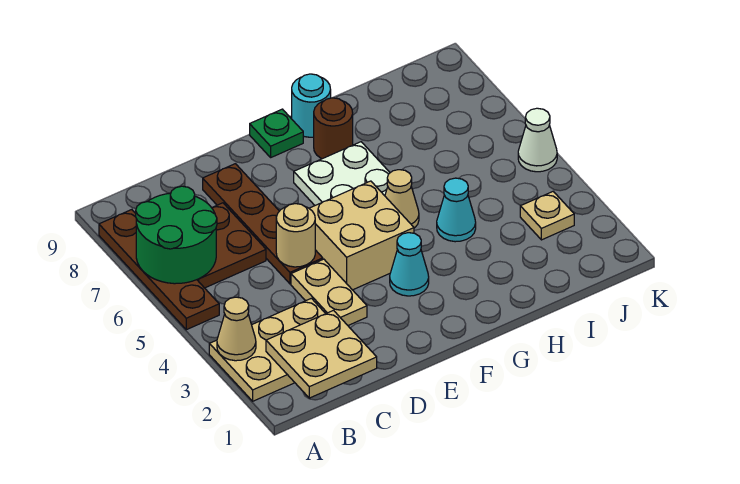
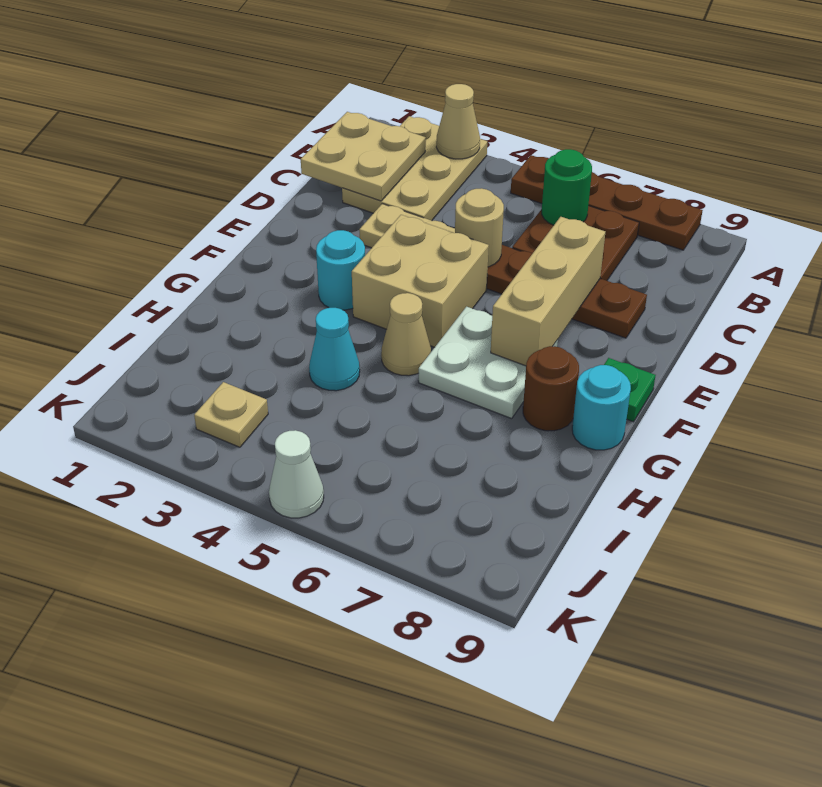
green round brick A6:B7 level 2 -> green round brick B6 level 2
none -> tan brick D7:F7 level 2
cyan cone F3 level 1 -> cyan round brick F3 level 1

